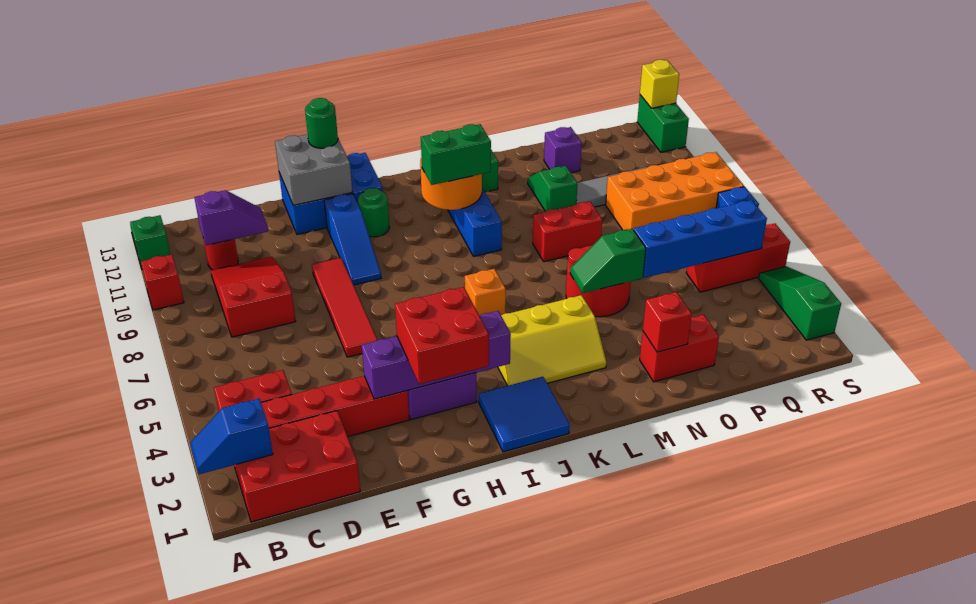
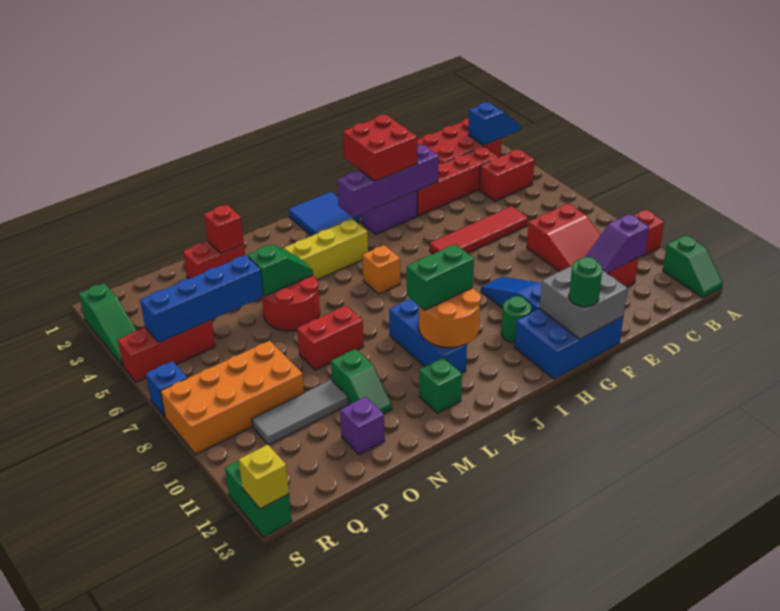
red tile F6:F9 level 1 -> red tile D6:G6 level 1

